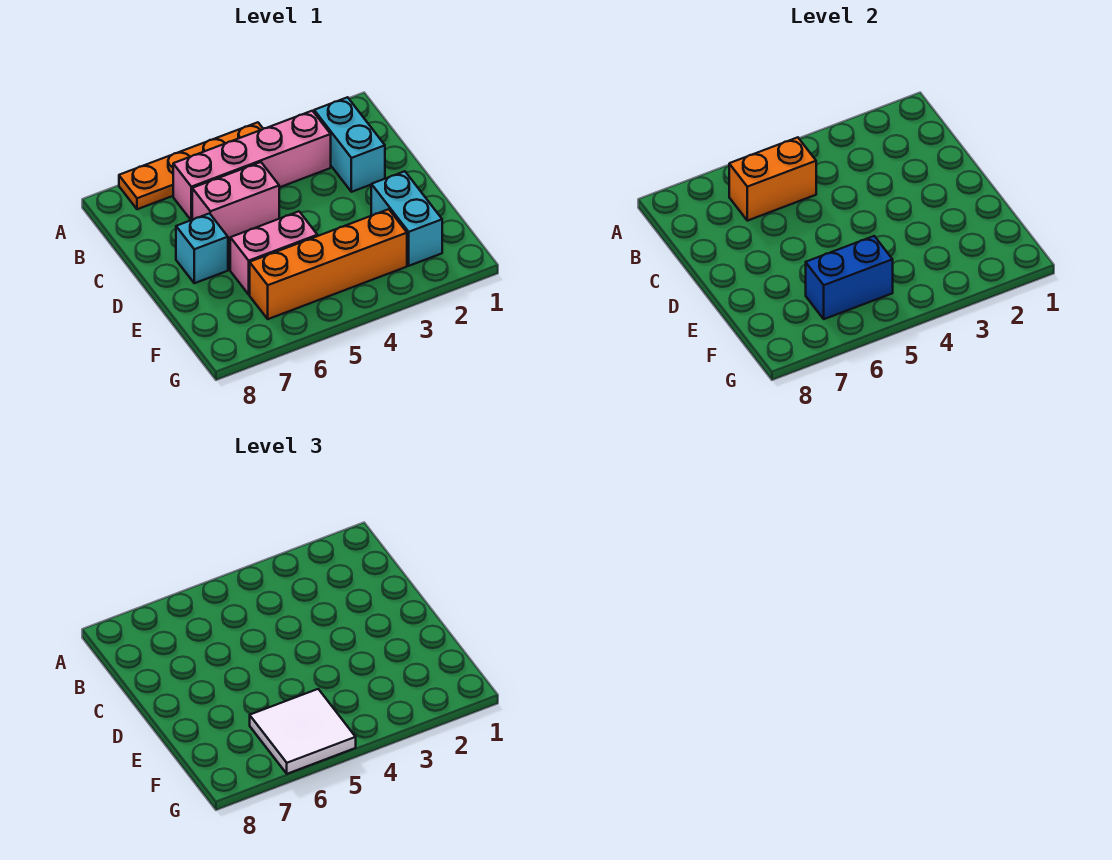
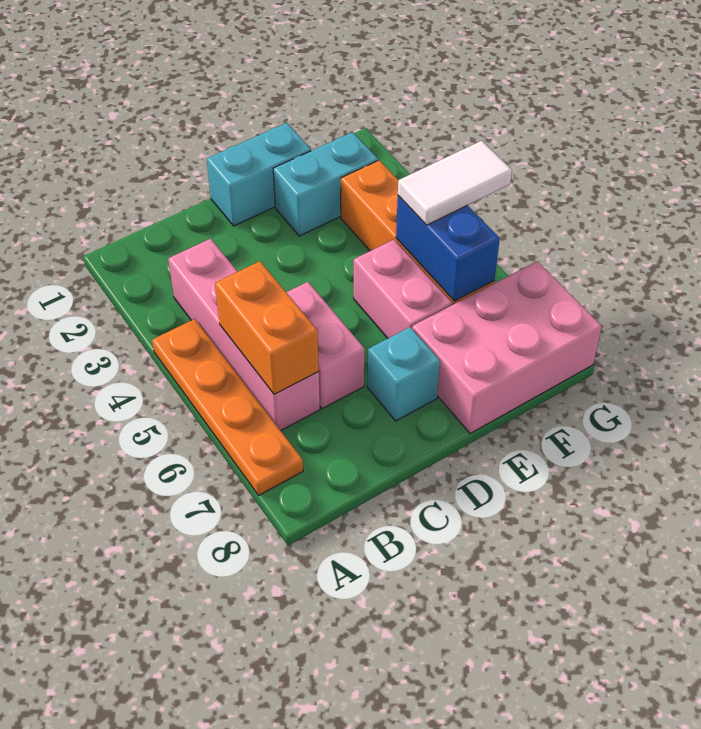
cyan brick B2:C2 level 1 -> cyan brick D1:E1 level 1
none -> pink brick E7:G8 level 1
white tile F5:G6 level 3 -> white tile F5:G5 level 3

